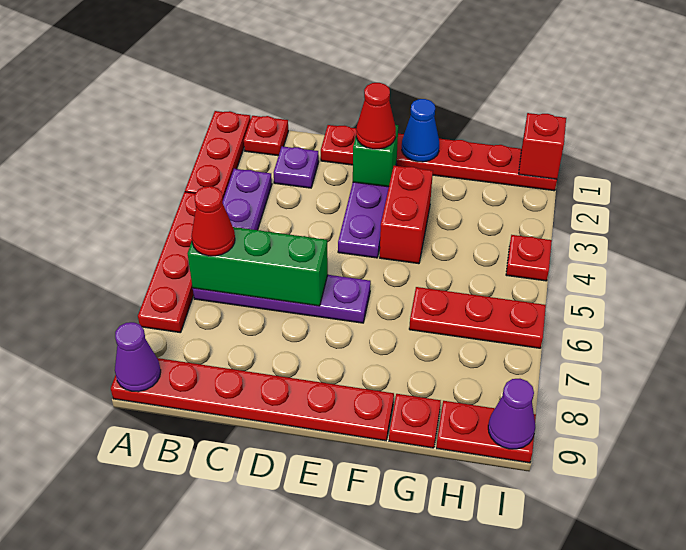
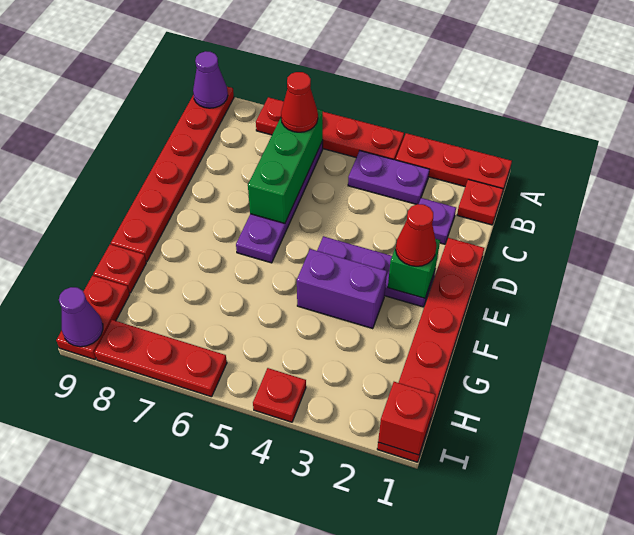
blue cone F1 level 2 -> none
red brick F3:F4 level 1 -> purple brick F3:F4 level 1
red plate G6:I6 level 1 -> red plate I6:I8 level 1

